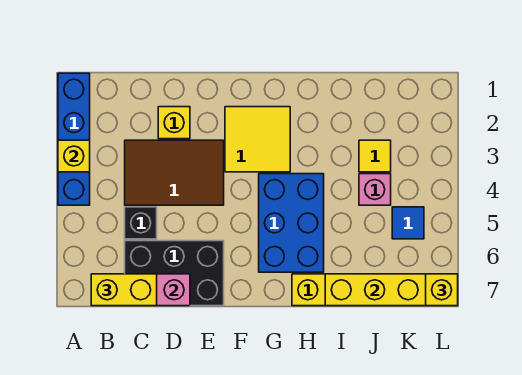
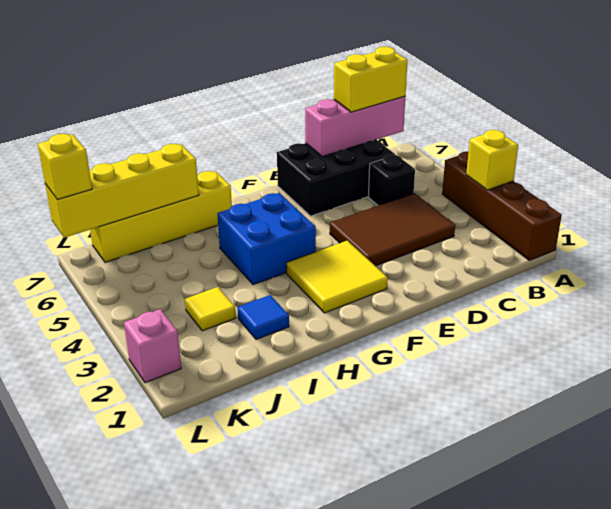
blue brick A1:A4 level 1 -> brown brick A1:A4 level 1
yellow brick D2 level 1 -> none
blue brick G4:H6 level 1 -> blue brick G4:H5 level 1
pink brick J4 level 1 -> pink brick L2 level 1
blue tile K5 level 1 -> blue tile I2 level 1

